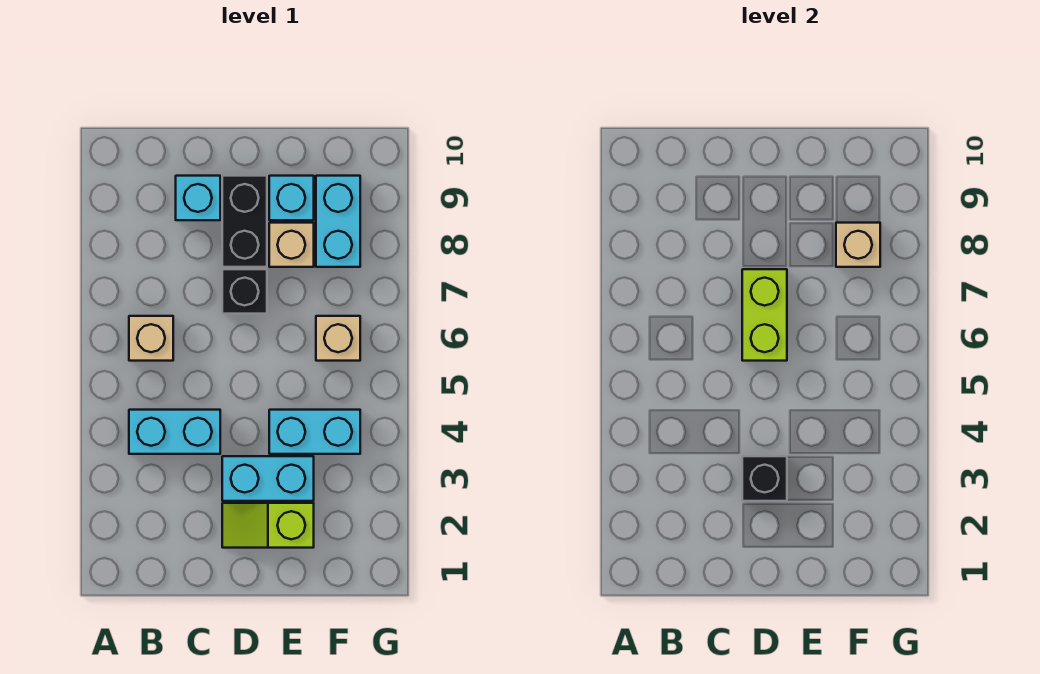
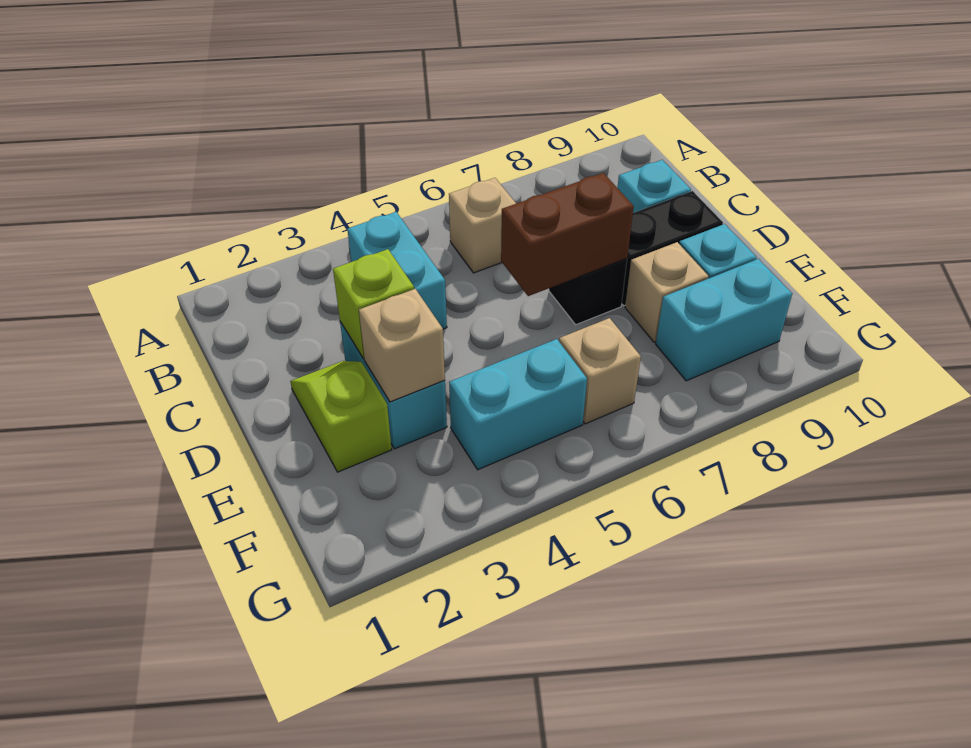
black brick D3 level 2 -> lime brick D3 level 2
lime brick D6:D7 level 2 -> brown brick D6:D7 level 2
cyan brick E4:F4 level 1 -> cyan brick F4:F5 level 1
tan brick F8 level 2 -> tan brick E3 level 2

